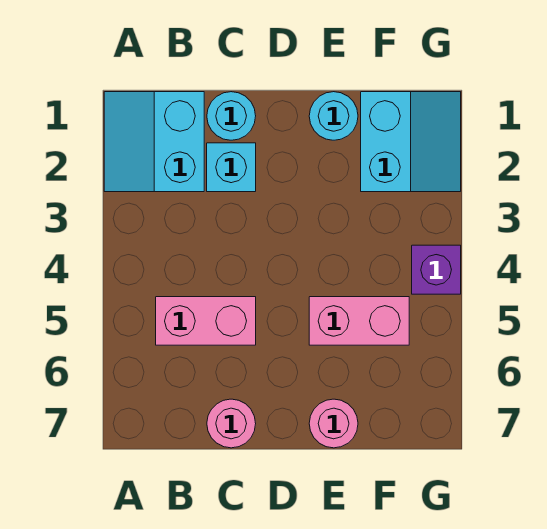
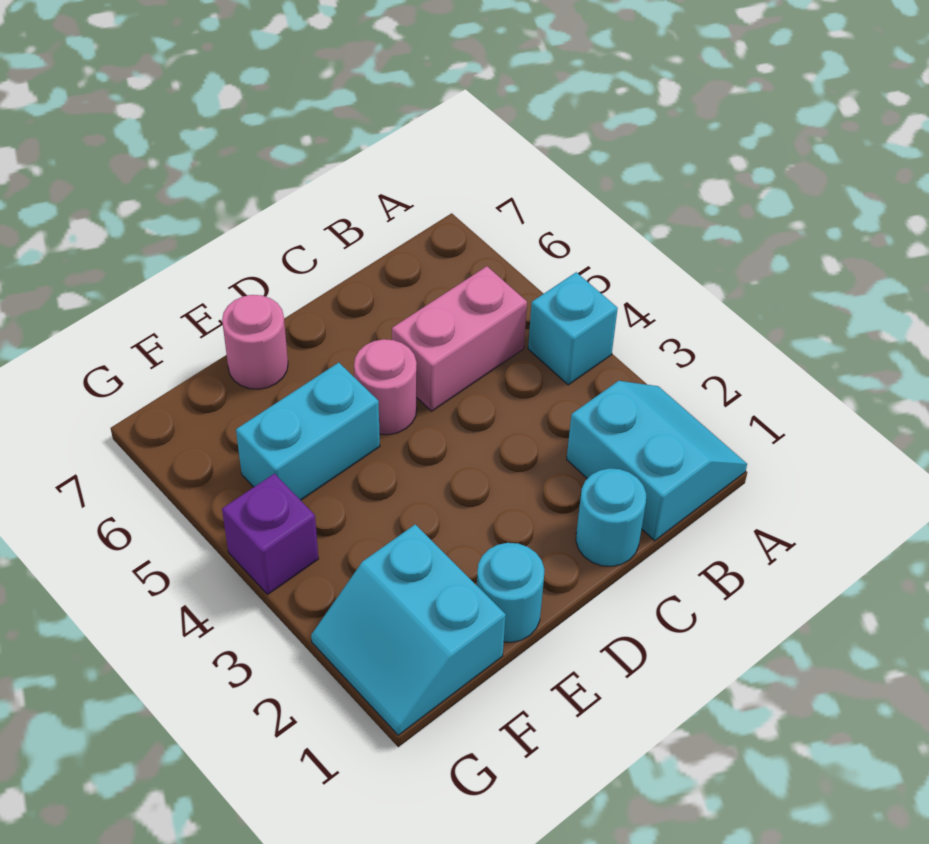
cyan brick C2 level 1 -> cyan brick A4 level 1
pink round brick C7 level 1 -> pink round brick D5 level 1
pink brick E5:F5 level 1 -> cyan brick E5:F5 level 1

